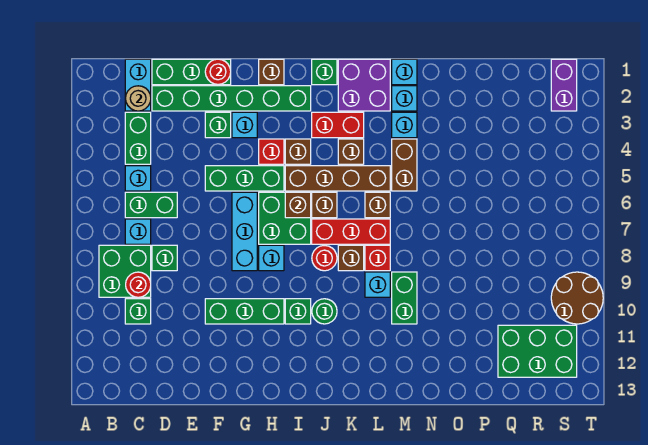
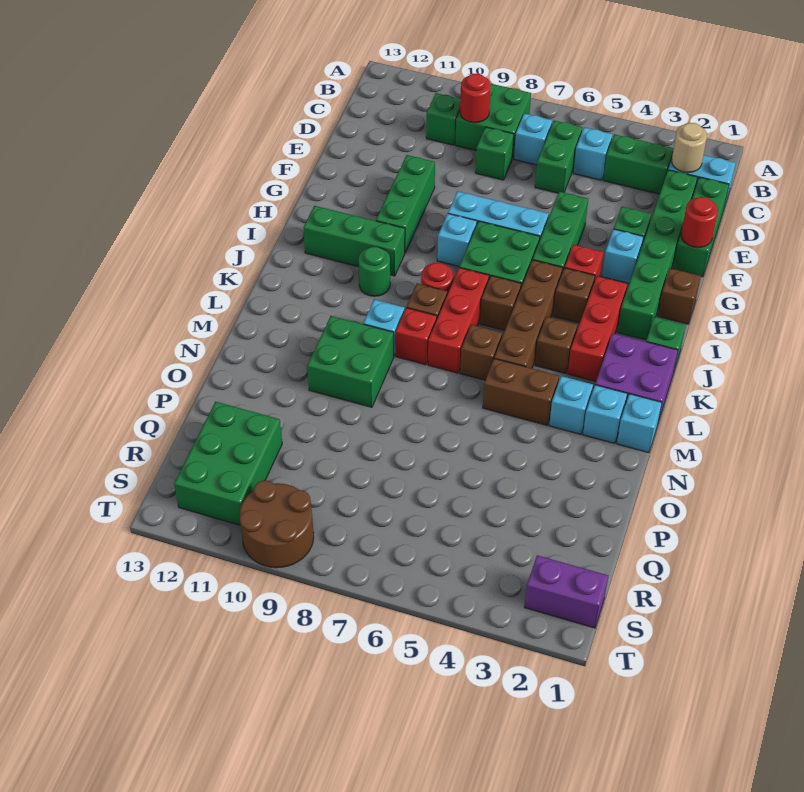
brown brick I6 level 2 -> none
green brick I10 level 1 -> green brick I10:I12 level 1
red brick J3:K3 level 1 -> red brick I3:K3 level 1
green brick M9:M10 level 1 -> green brick M9:N10 level 1

